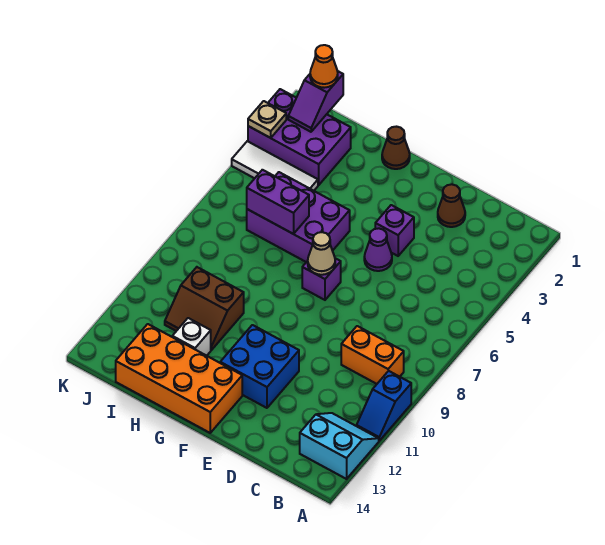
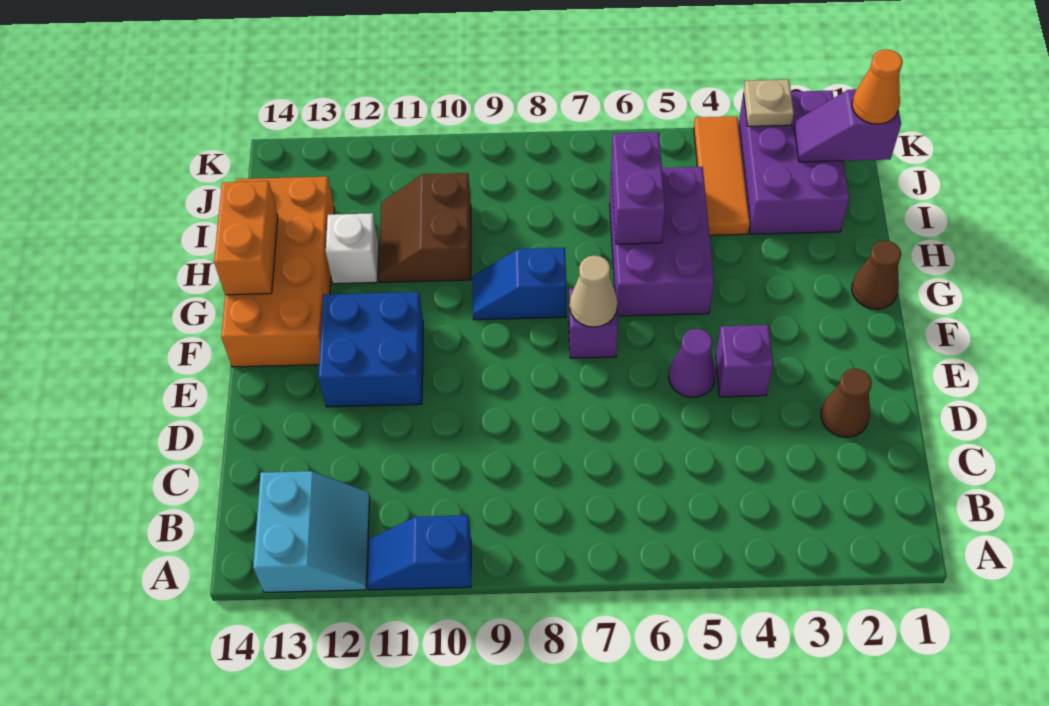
orange brick B9:C9 level 1 -> orange brick G14:H14 level 2
none -> blue slope G8:G9 level 1 top 8
white tile I4:K4 level 1 -> orange tile I4:K4 level 1

